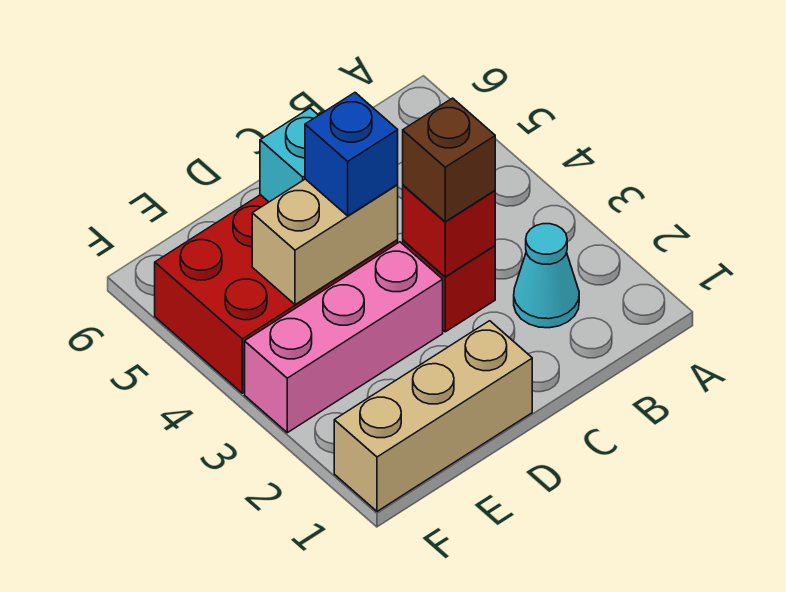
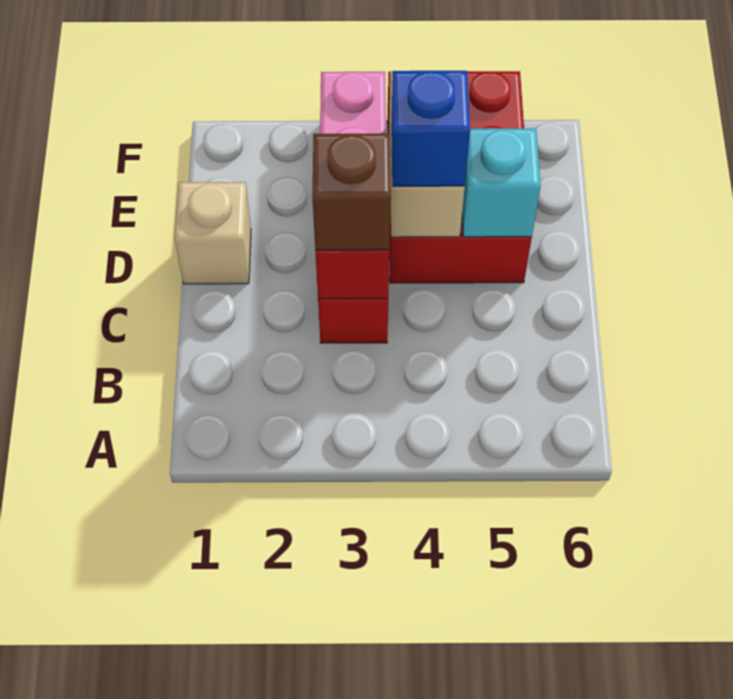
cyan cone B2 level 1 -> none
tan brick D1:F1 level 1 -> tan brick D1 level 1

